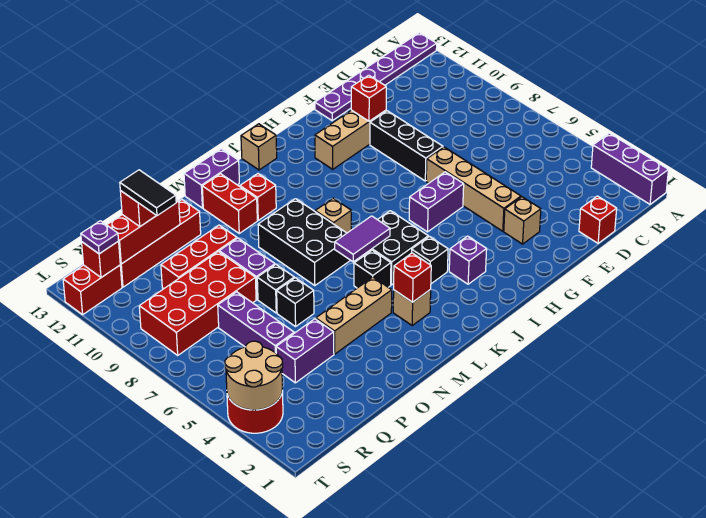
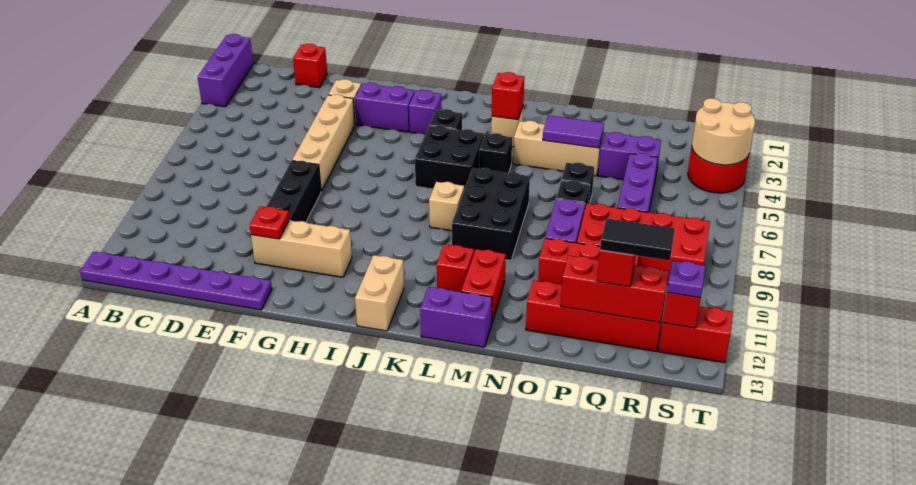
red brick F11 level 2 -> red plate F11 level 2
purple brick G6:H6 level 1 -> purple brick G3:H3 level 1
tan brick J13 level 1 -> tan brick J12:J13 level 1
purple tile K6:L6 level 2 -> purple tile N4:O4 level 2
black tile Q11:Q12 level 4 -> black tile Q12:R12 level 4

